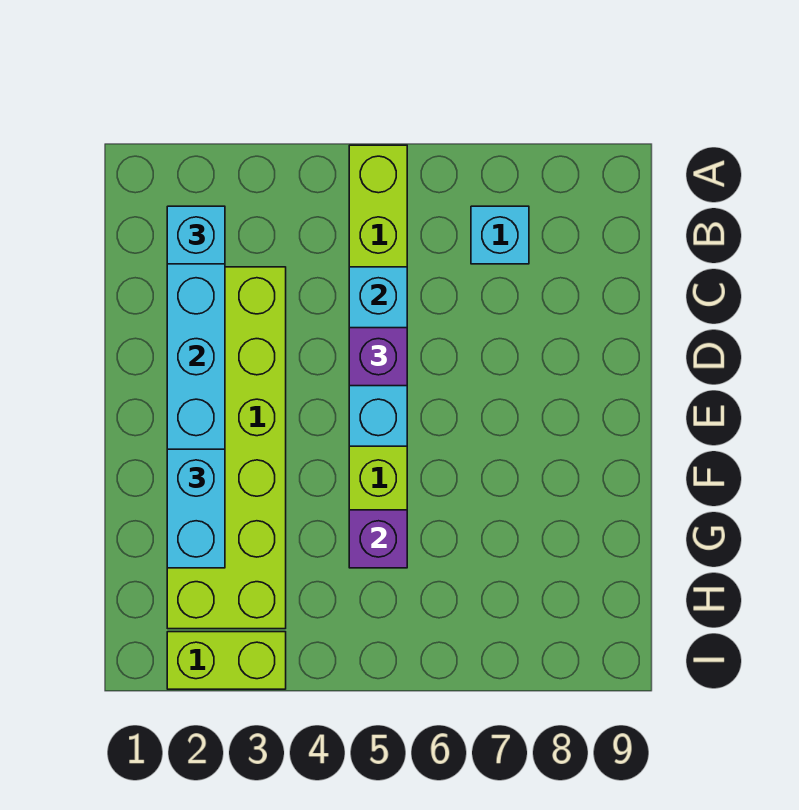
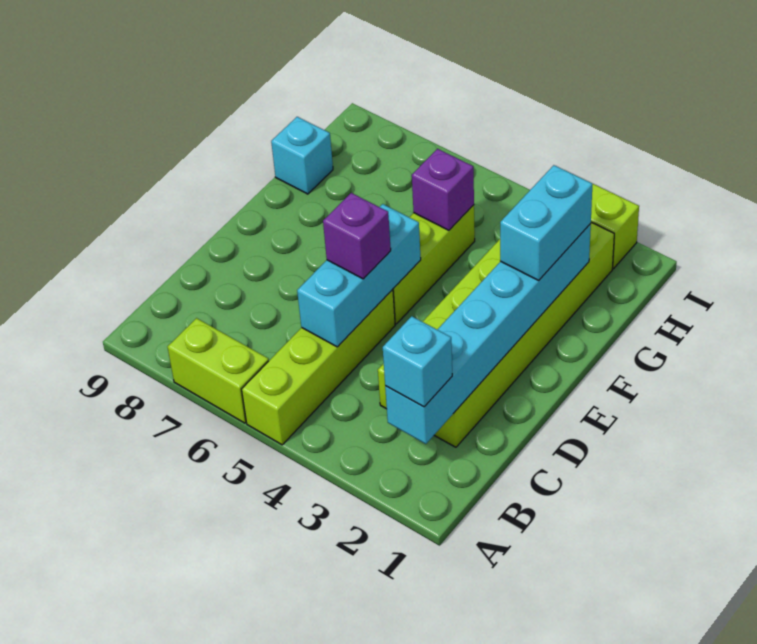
none -> lime brick A6:A7 level 1
cyan brick B7 level 1 -> cyan brick G9 level 1

